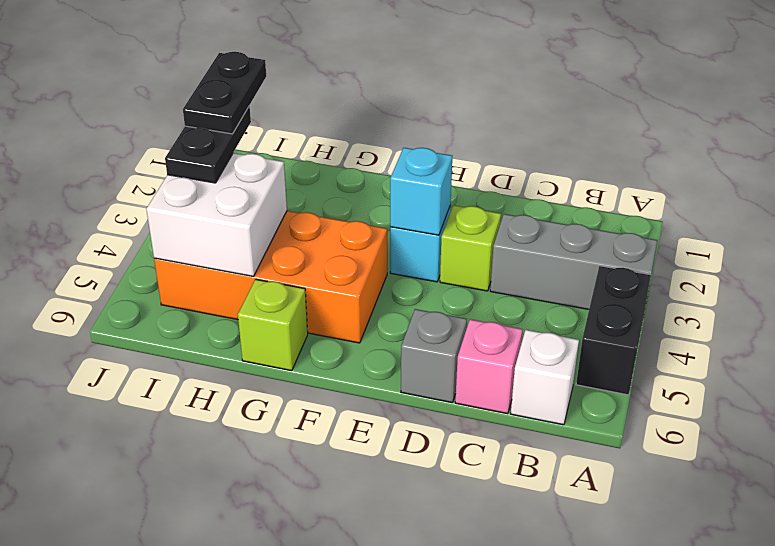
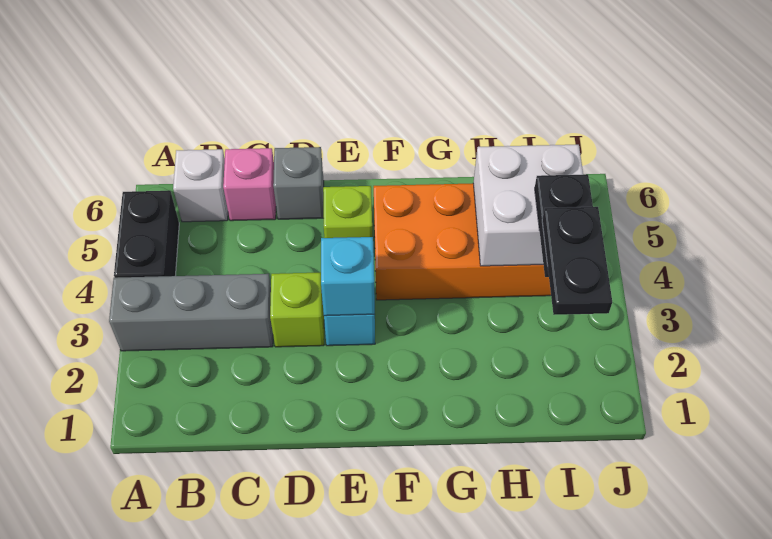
lime brick G6 level 1 -> lime brick E5 level 1

